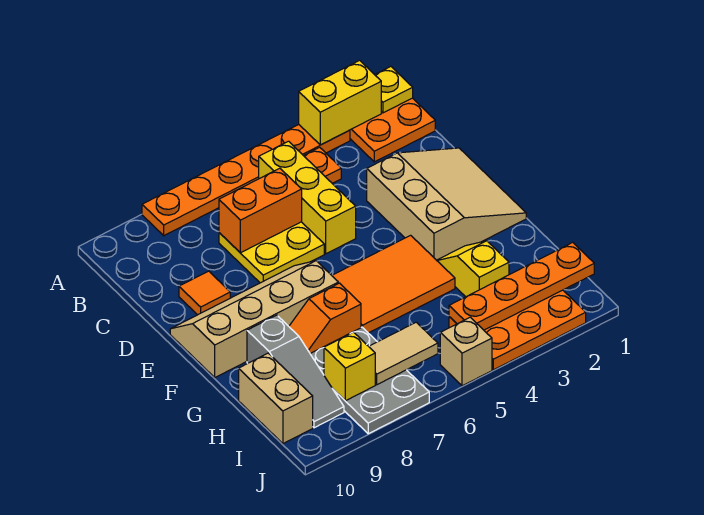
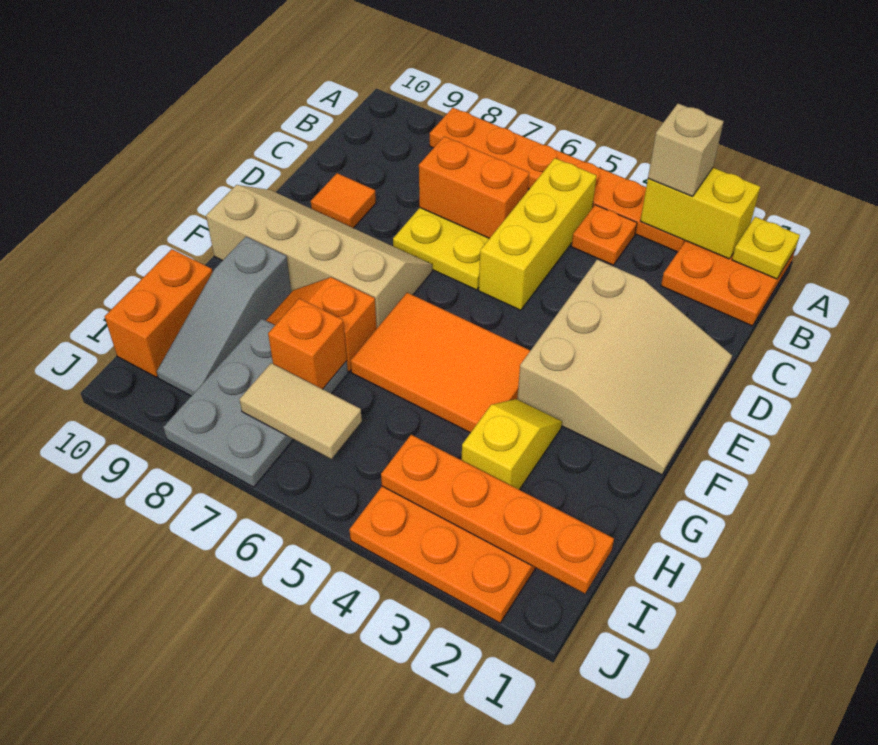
none -> orange brick H7 level 2
tan brick H10:I10 level 1 -> orange brick H10:I10 level 1
yellow brick I8 level 2 -> none
tan brick J5 level 1 -> tan brick A3 level 3

